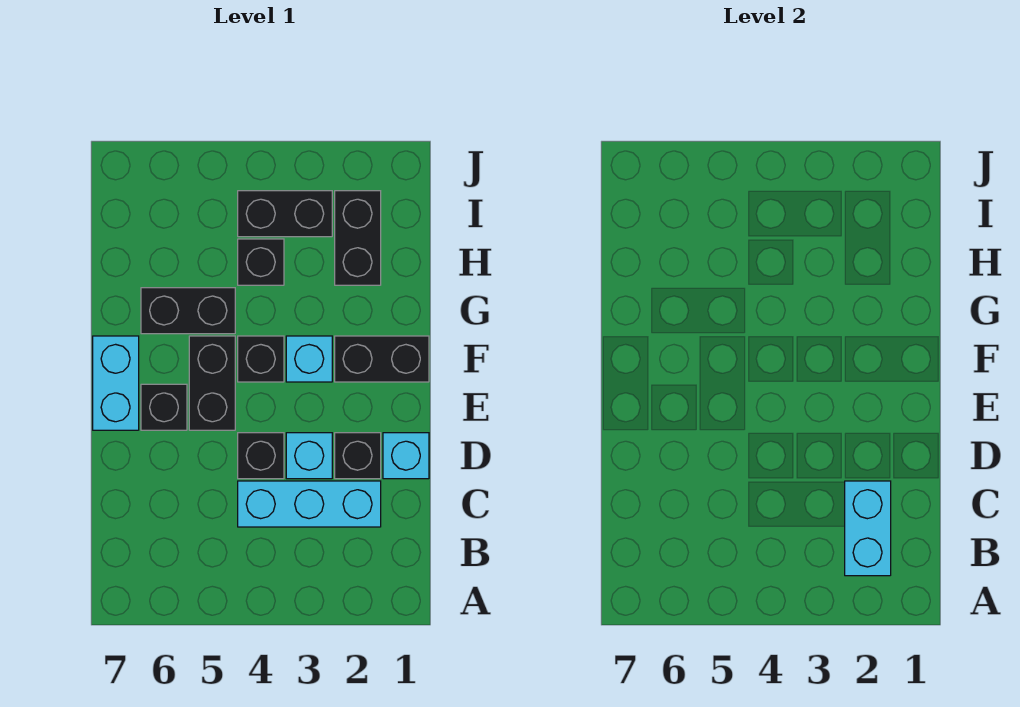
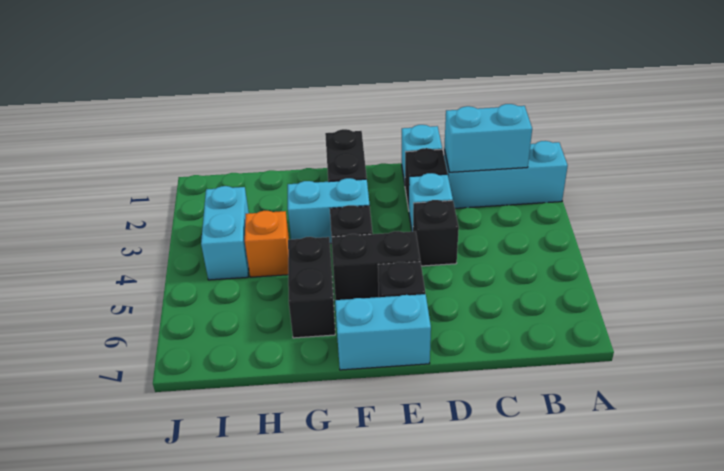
cyan brick C2:C4 level 1 -> cyan brick A2:C2 level 1
cyan brick F3 level 1 -> cyan brick F3:G3 level 1
black brick H2:I2 level 1 -> none
black brick H4 level 1 -> orange brick H4 level 1
black brick I3:I4 level 1 -> cyan brick I3:I4 level 1

